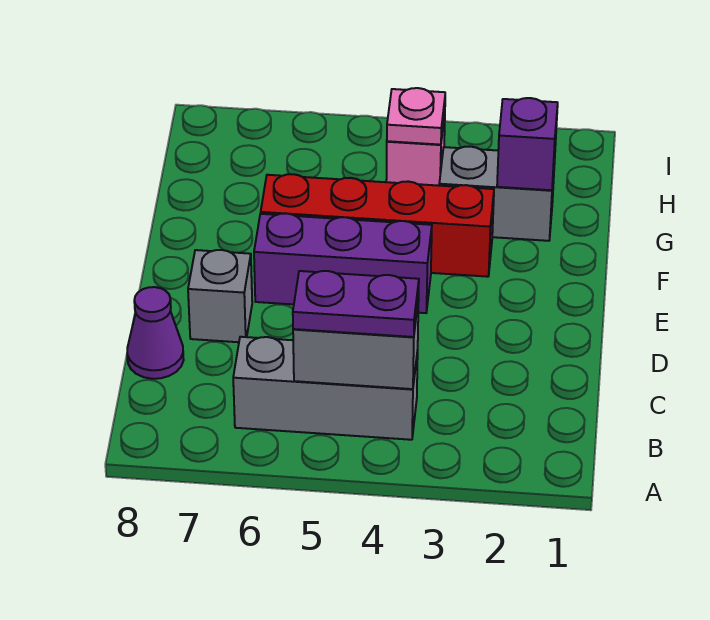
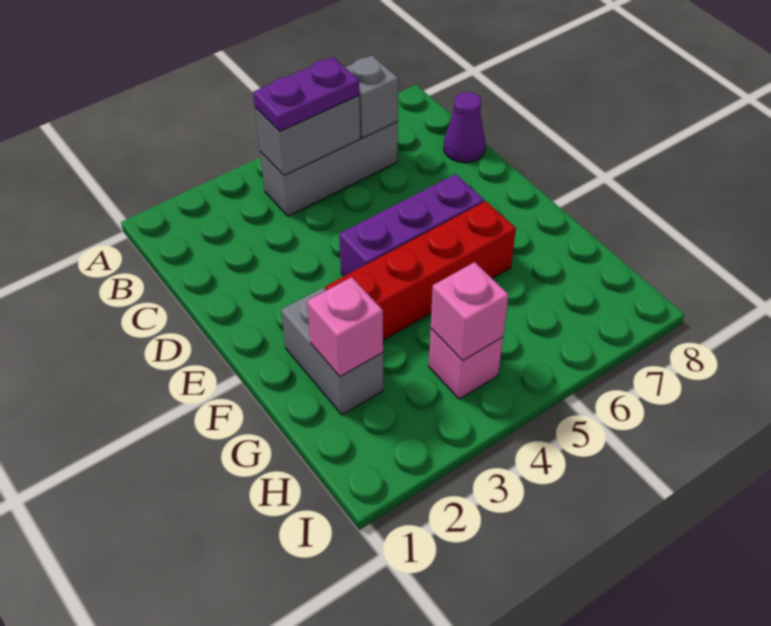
grey brick D7 level 1 -> grey brick B6 level 2
grey brick G2:G3 level 1 -> grey brick F2:G2 level 1
purple brick G2 level 2 -> pink brick G2 level 2
pink plate H4 level 2 -> pink brick H4 level 2

